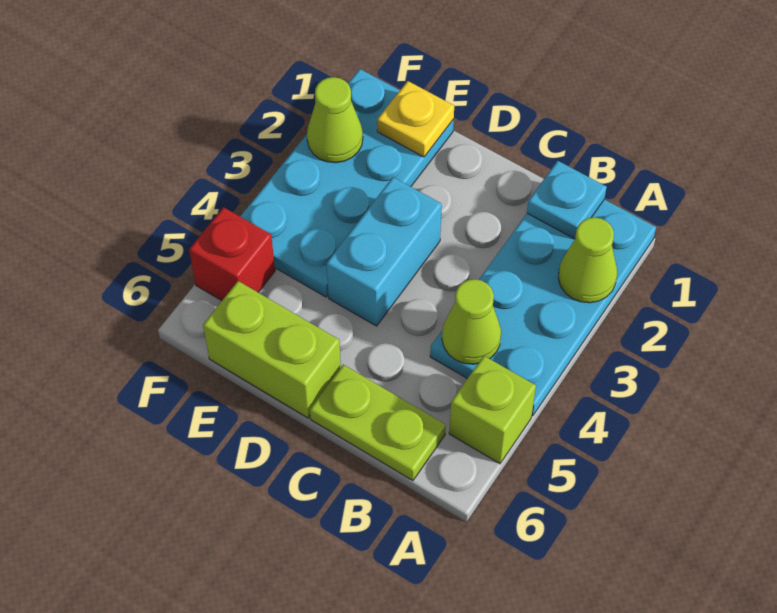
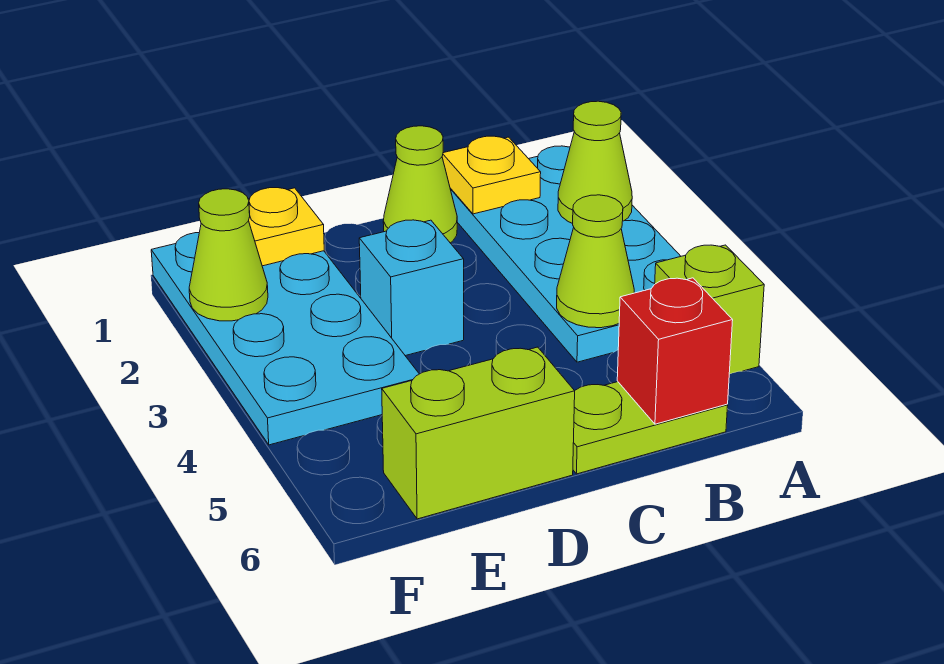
cyan plate B1 level 2 -> yellow plate B1 level 2
none -> lime cone C1 level 1
cyan brick D3:D4 level 1 -> cyan brick D3 level 1
red brick F5 level 1 -> red brick B6 level 2

